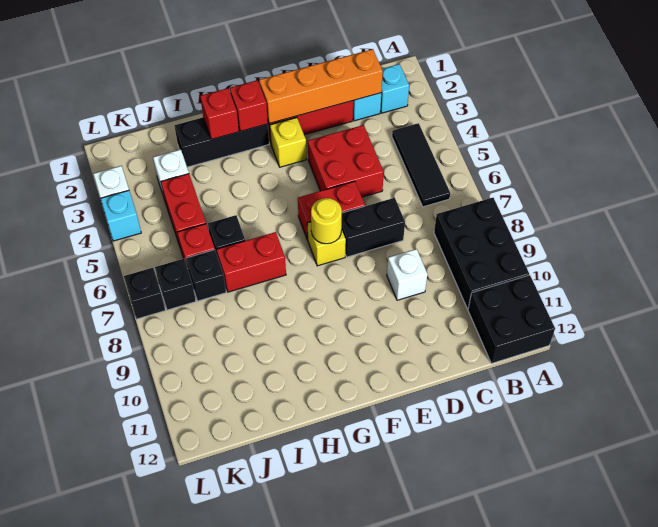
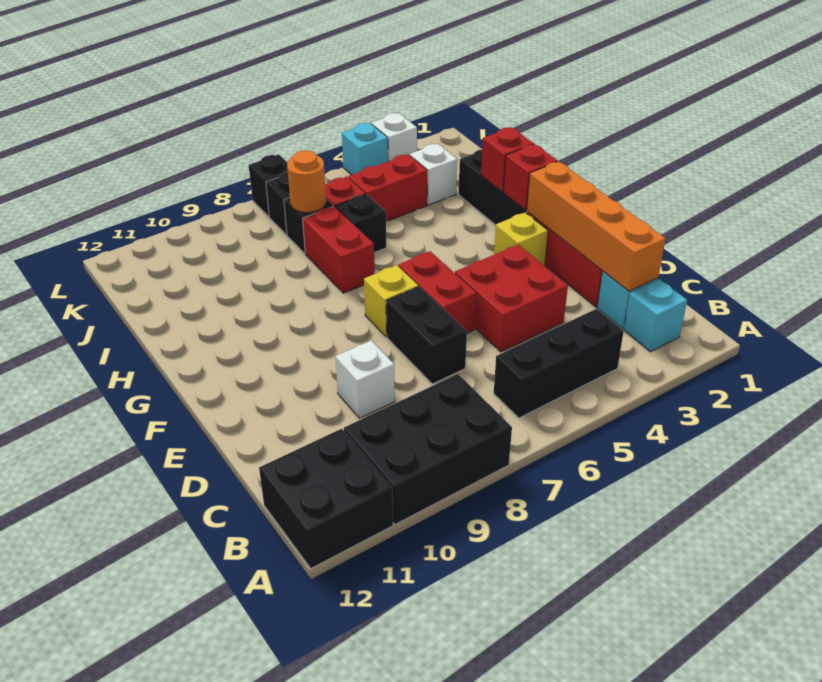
black tile B4:B6 level 1 -> black brick B4:B6 level 1
yellow round brick F7 level 2 -> none
none -> orange round brick J7 level 2

